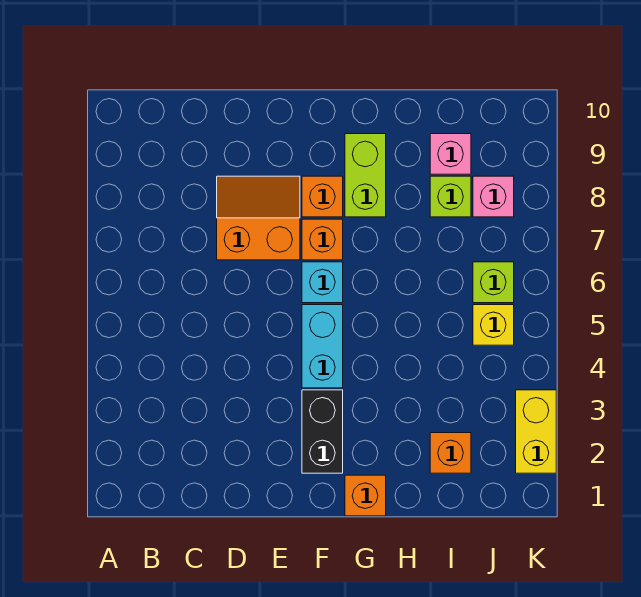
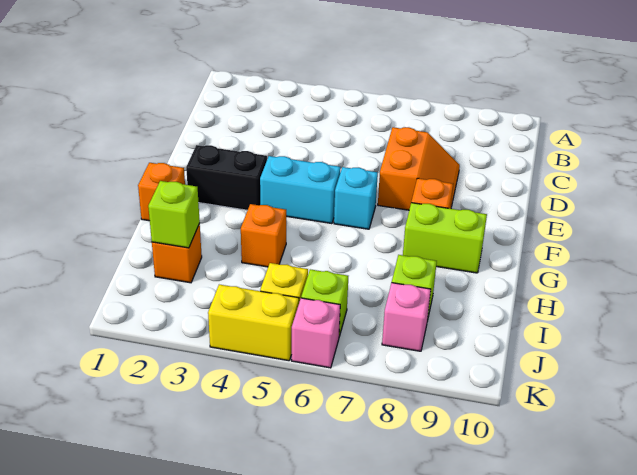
orange brick F7 level 1 -> orange brick H4 level 1
none -> lime brick I2 level 2
pink brick I9 level 1 -> pink brick K6 level 1
yellow brick K2:K3 level 1 -> yellow brick K4:K5 level 1

